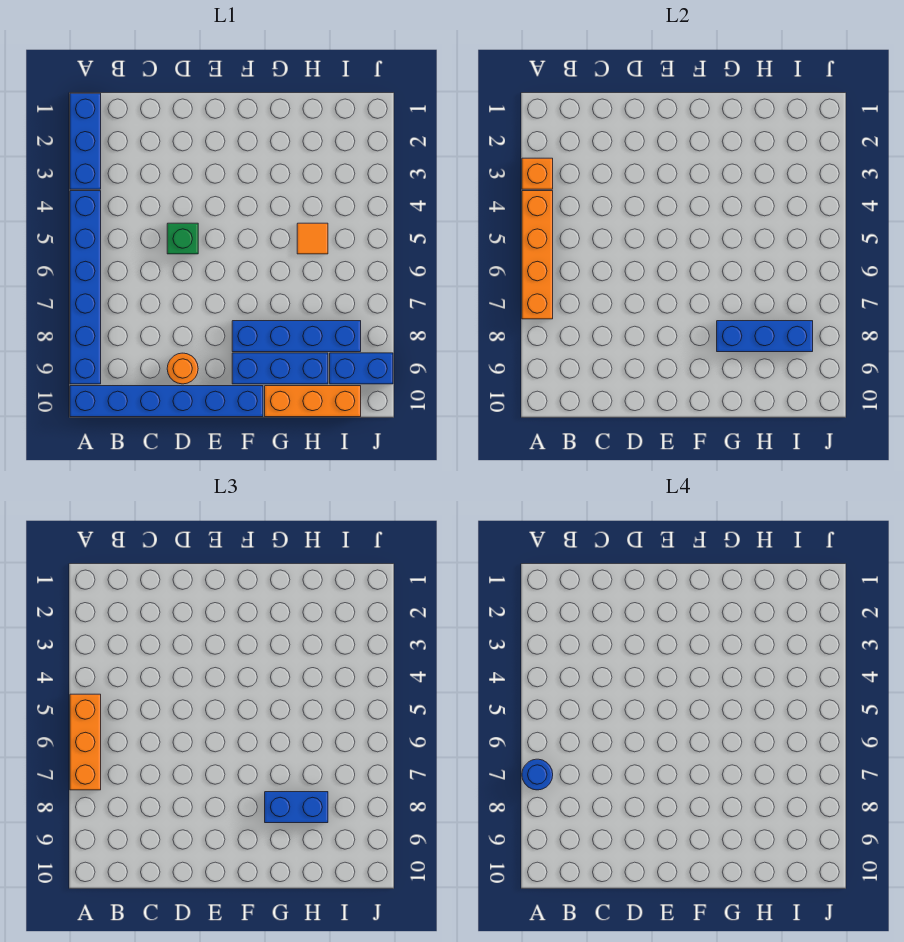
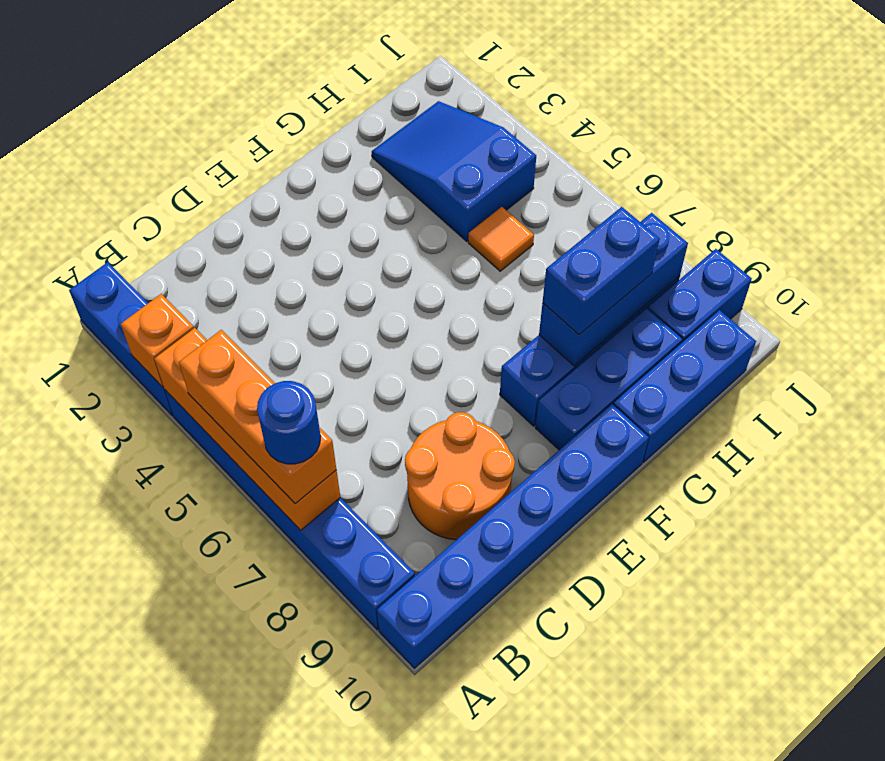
green brick D5 level 1 -> none
orange round brick D9 level 1 -> orange round brick C8:D9 level 1
orange brick G10:I10 level 1 -> blue brick G10:I10 level 1
none -> blue slope H2:I4 level 1 top 4

